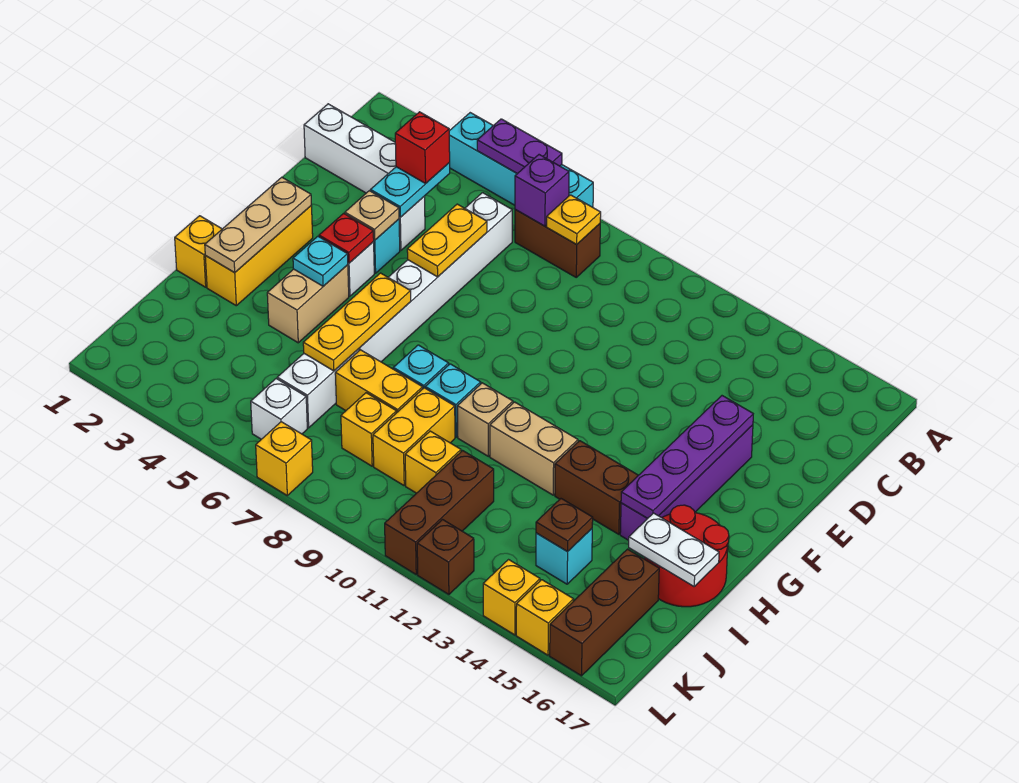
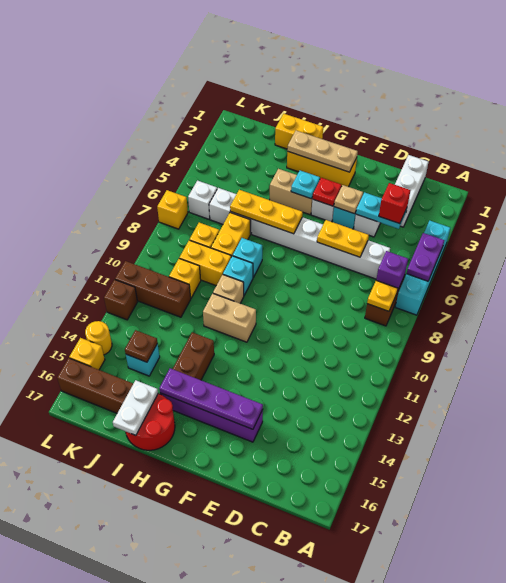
yellow brick H1 level 1 -> yellow brick H1:I1 level 1
tan brick H11:H12 level 1 -> tan brick G11:H11 level 1
yellow brick L14 level 1 -> yellow round brick L14 level 1

